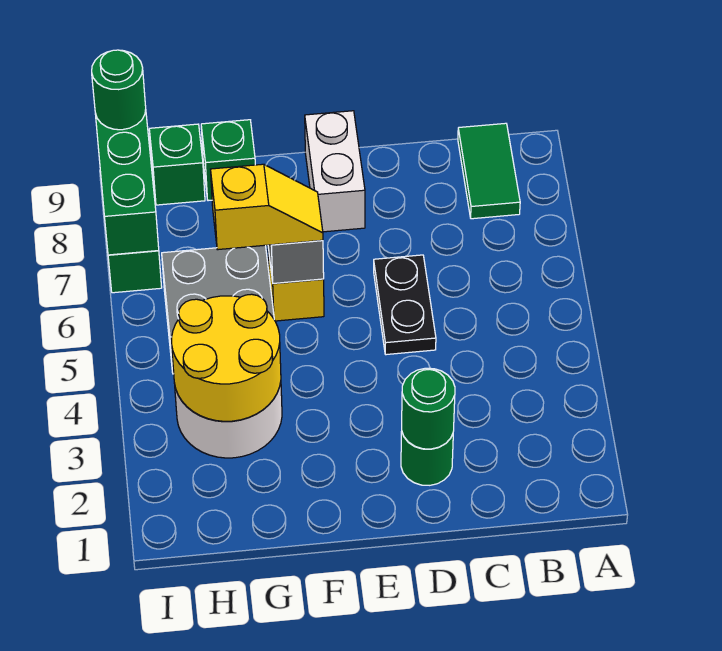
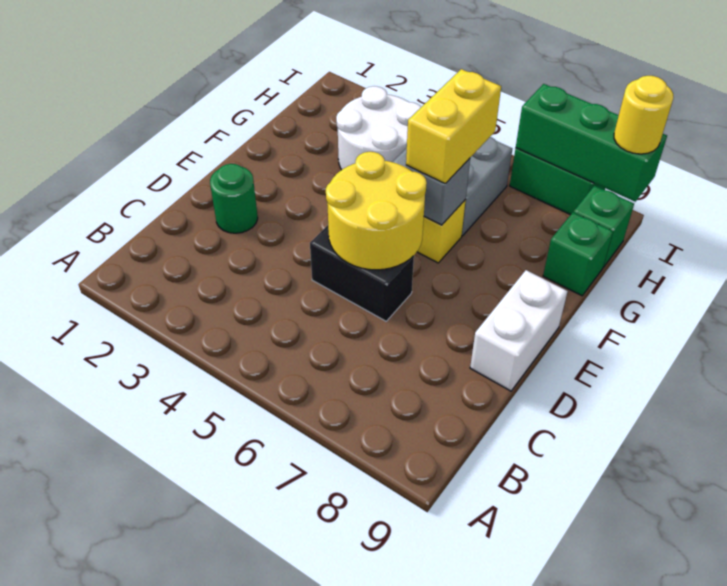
green tile B8:B9 level 1 -> none
green round brick D2 level 2 -> none
black plate D5:D6 level 1 -> black brick D5:D6 level 1
white brick E8:E9 level 1 -> white brick D9:E9 level 1
yellow slope F6:G6 level 3 top G -> yellow brick F6:G6 level 3
yellow round brick G3:H4 level 2 -> yellow round brick D5:E6 level 2
green round brick I9 level 3 -> yellow round brick I9 level 3

